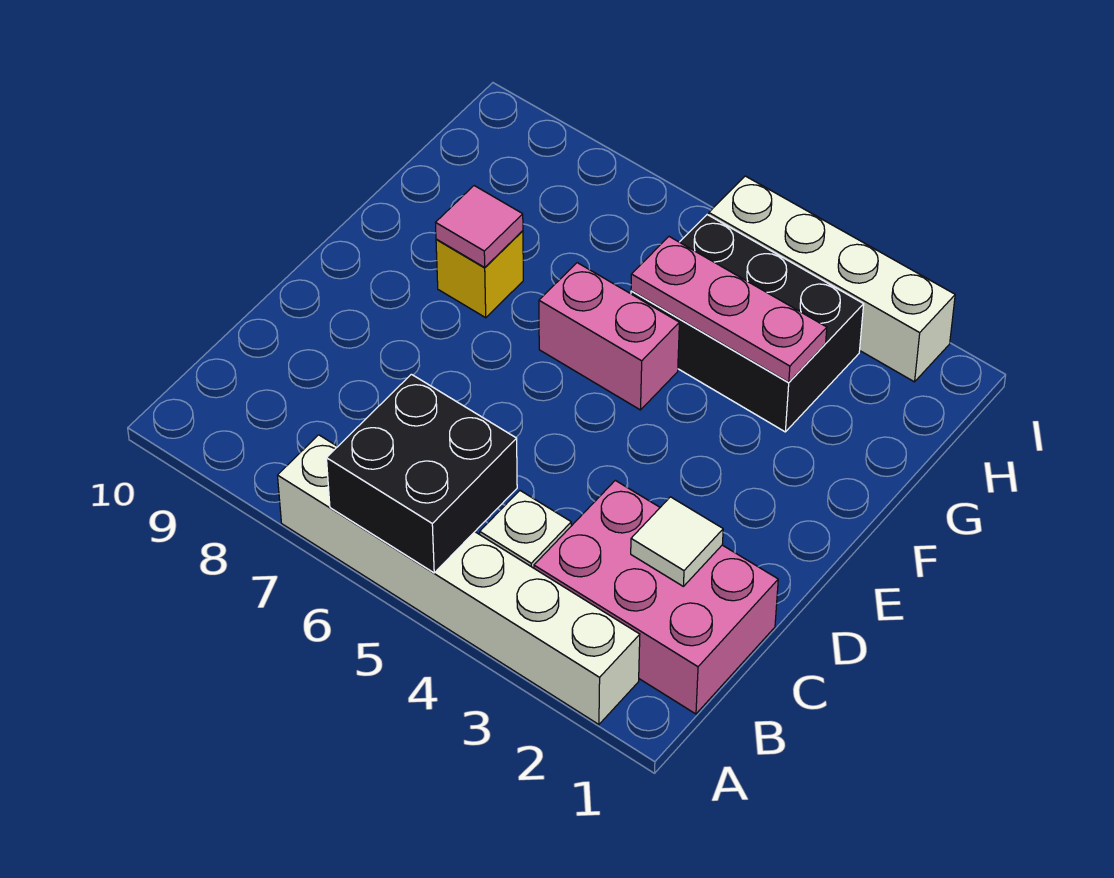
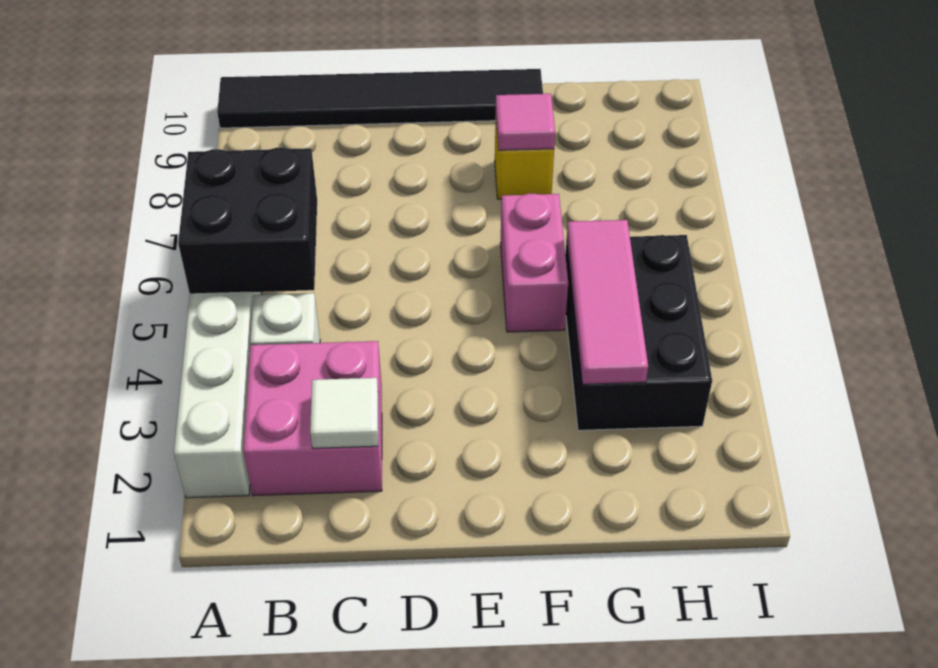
none -> black tile A10:F10 level 1
pink brick B1:C3 level 1 -> pink brick B2:C3 level 1
pink plate G3:G5 level 2 -> pink tile G3:G5 level 2
white brick I2:I5 level 1 -> none

